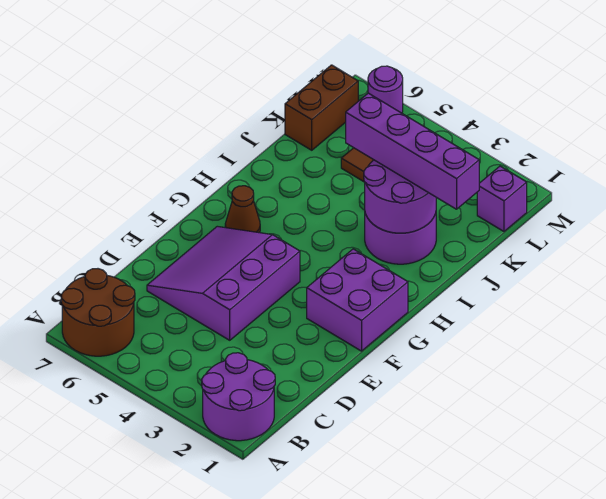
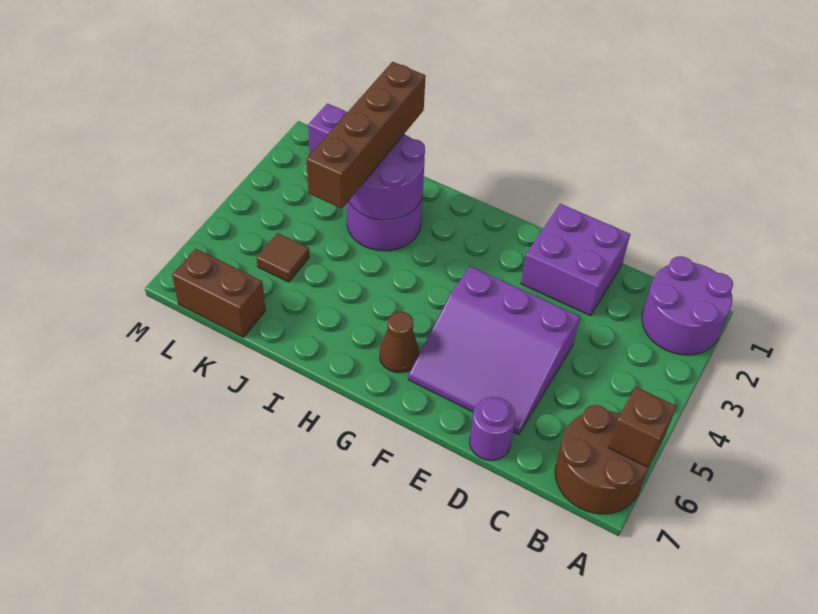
none -> brown brick A6 level 2
purple brick F1:G2 level 1 -> purple brick D1:E2 level 1
purple brick J1:J4 level 3 -> brown brick J1:J4 level 3
purple round brick M6 level 1 -> purple round brick D7 level 1

